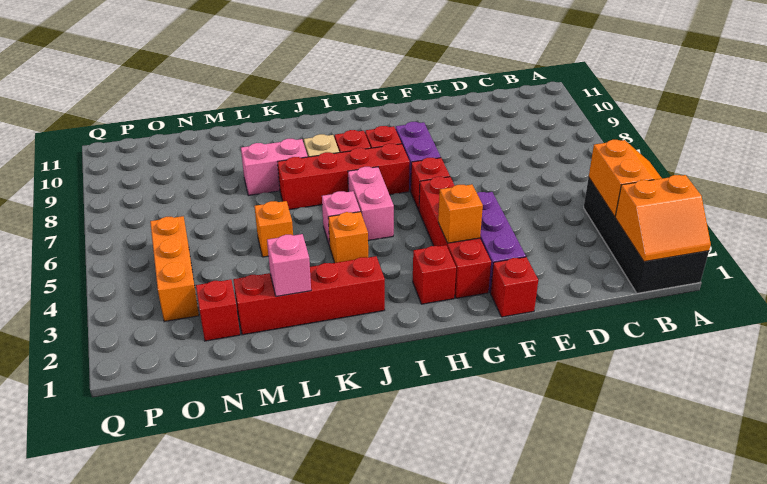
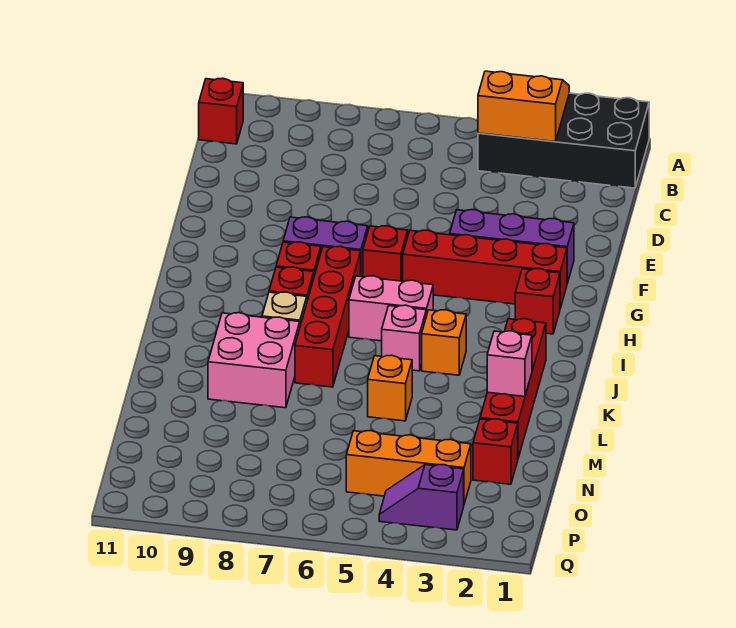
orange slope A1:B2 level 2 top 2 -> none
red brick F1 level 1 -> red brick B11 level 1
orange brick G3 level 2 -> none
pink brick K8:L8 level 1 -> pink brick K8:L9 level 1
none -> purple slope P3:P4 level 1 top 3

